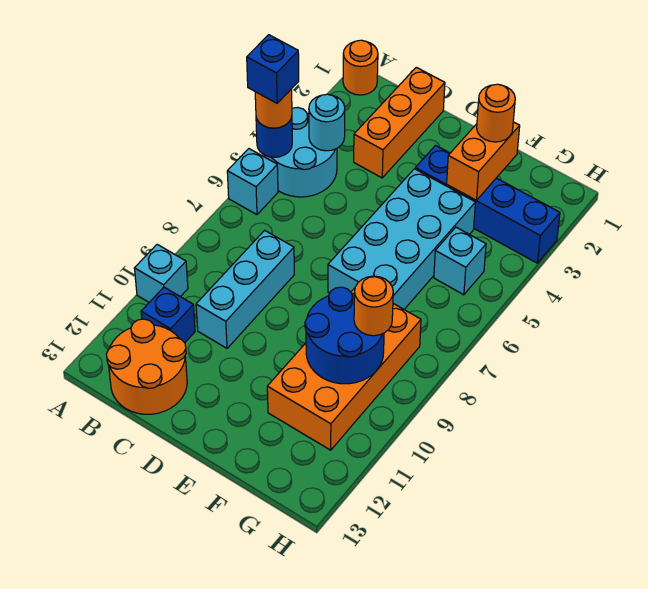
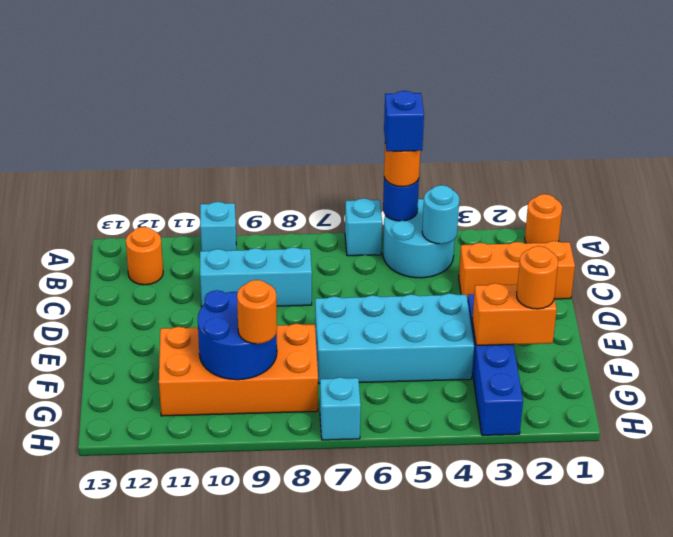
blue brick B11 level 1 -> none
orange round brick B12:C13 level 1 -> orange round brick B12 level 1
cyan brick G5 level 1 -> cyan brick H7 level 1

